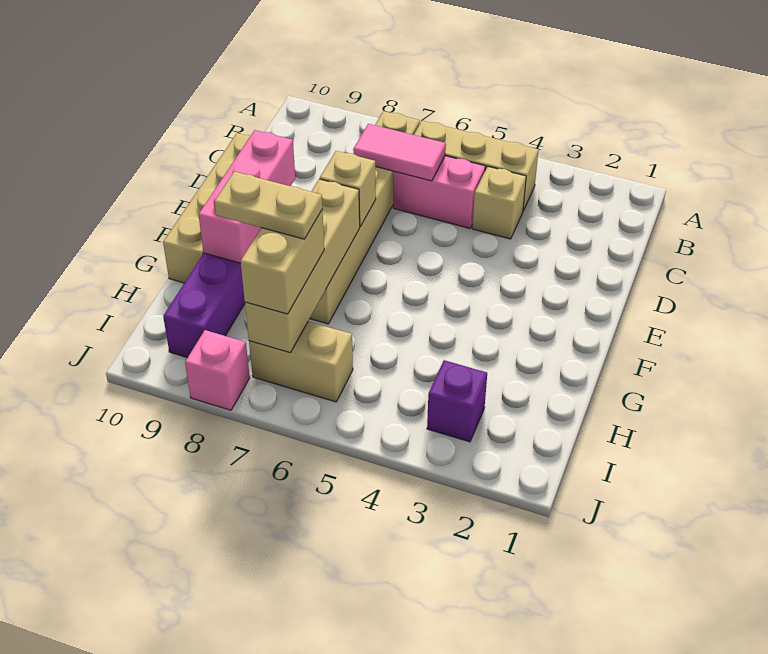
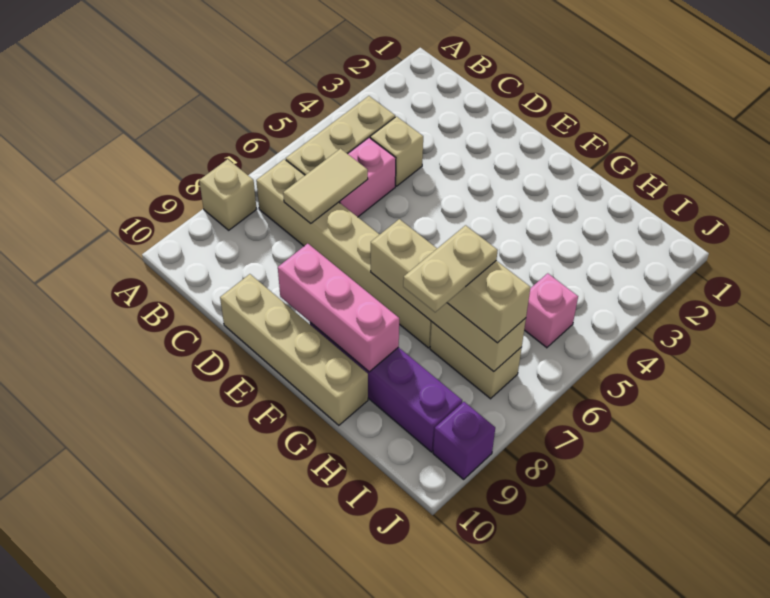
pink tile C6:C7 level 2 -> tan tile C6:C7 level 2
tan brick E7 level 2 -> tan brick A8 level 1
purple brick I3 level 1 -> purple brick J9 level 1
tan brick I6:I7 level 1 -> tan brick H7:I7 level 1
pink brick J8 level 1 -> pink brick I5 level 1

